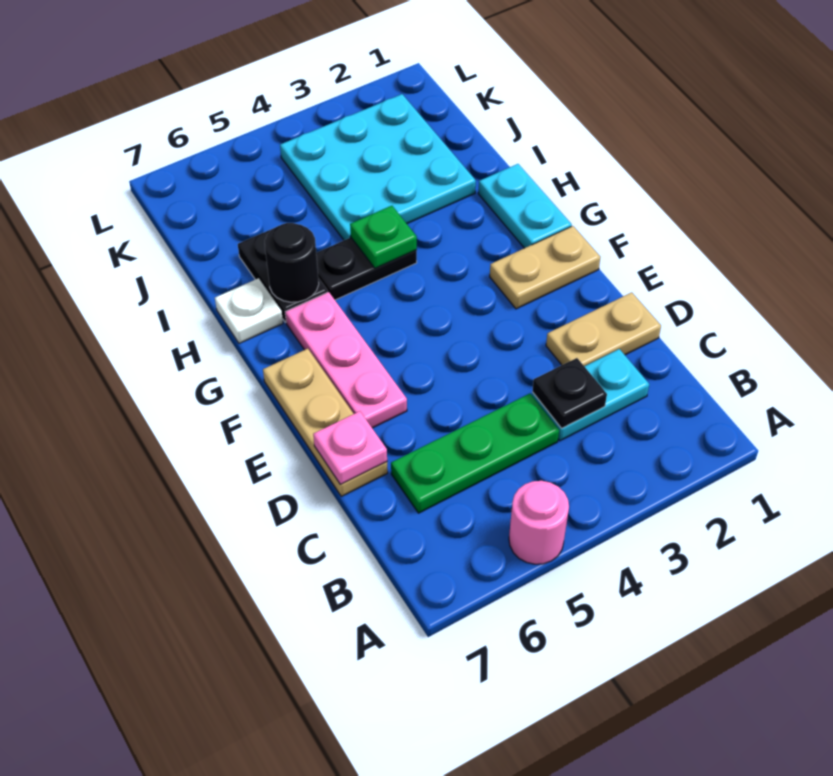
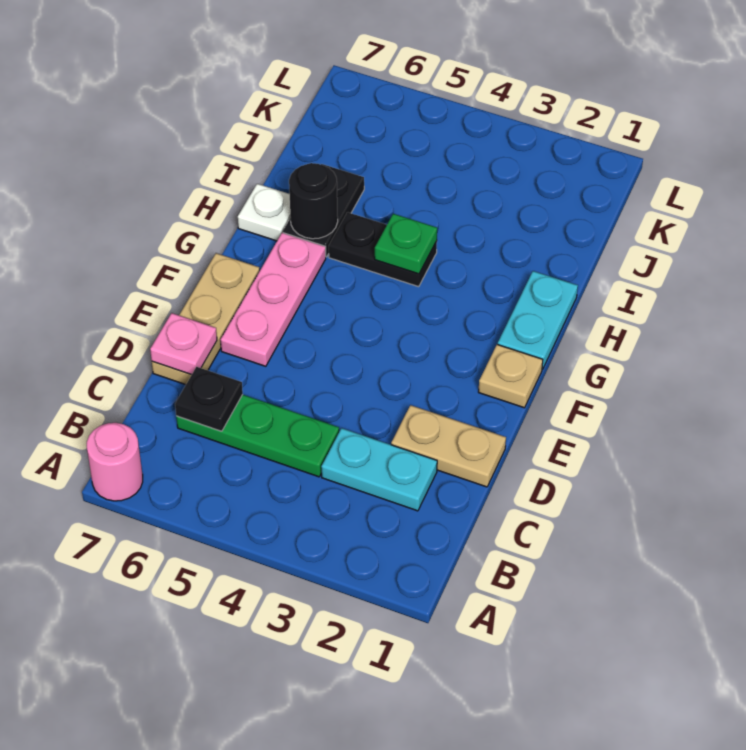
pink round brick A5 level 1 -> pink round brick A7 level 1
black plate C3 level 2 -> black plate C6 level 2
tan plate F1:F2 level 1 -> tan plate F1 level 1
cyan plate I2:K4 level 1 -> none

